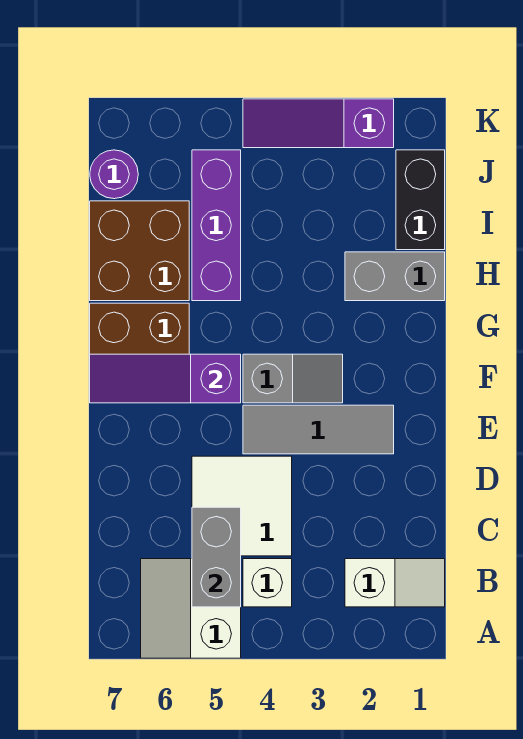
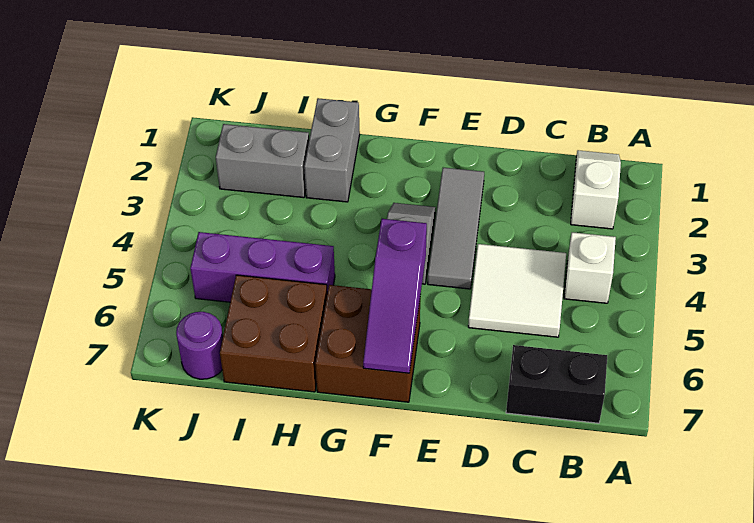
white slope A5:B6 level 1 top 5 -> none
grey brick B5:C5 level 2 -> grey brick I2:J2 level 1
black brick I1:J1 level 1 -> black brick B7:C7 level 1
purple slope K2:K4 level 1 top 2 -> none

